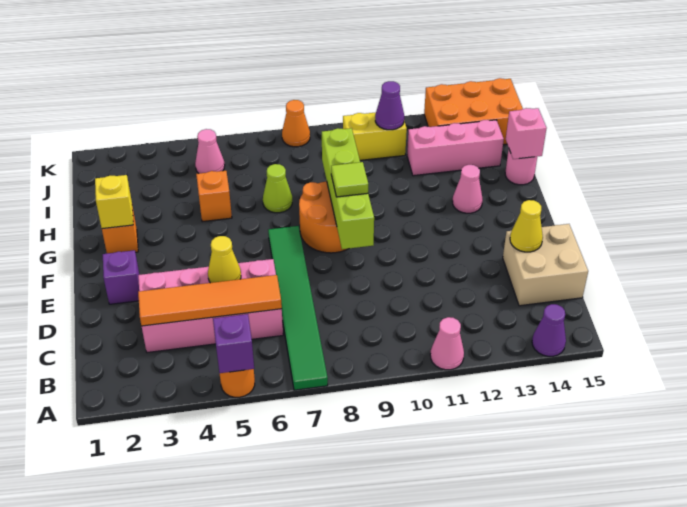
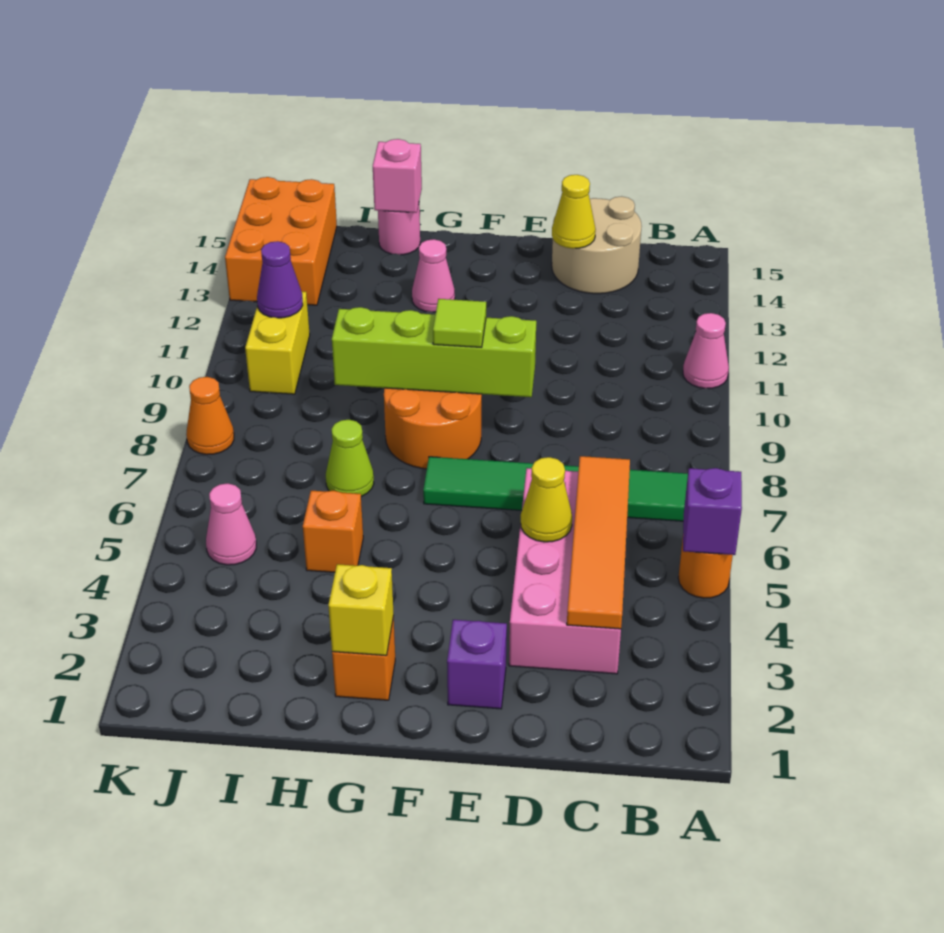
purple cone A14 level 1 -> none
tan brick C14:D15 level 1 -> tan round brick C14:D15 level 1
pink brick I12:I14 level 1 -> none

